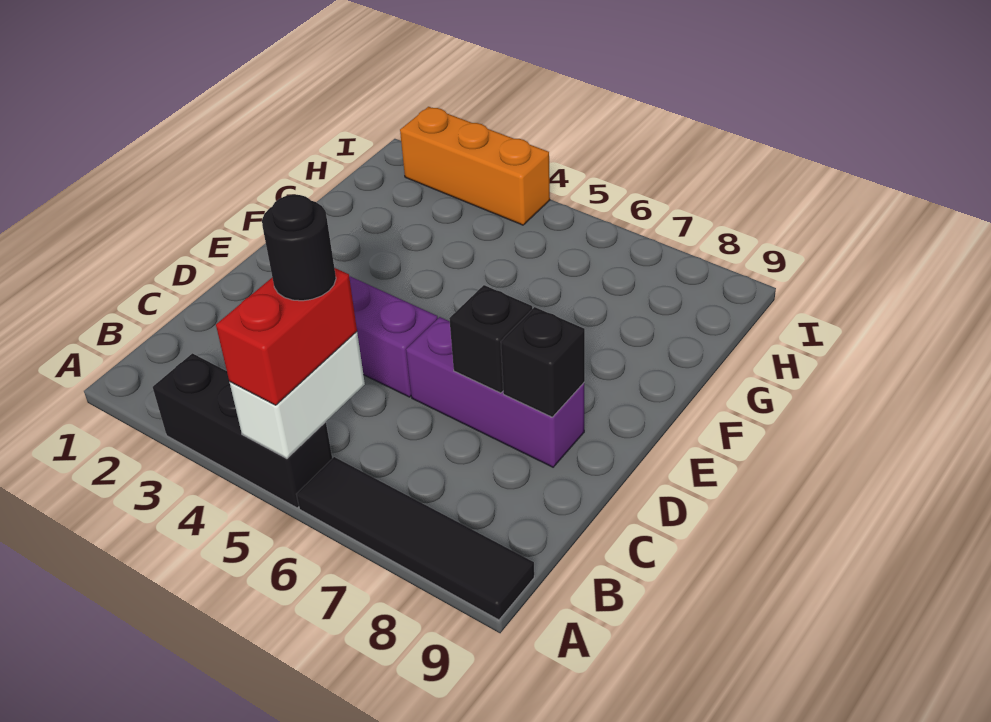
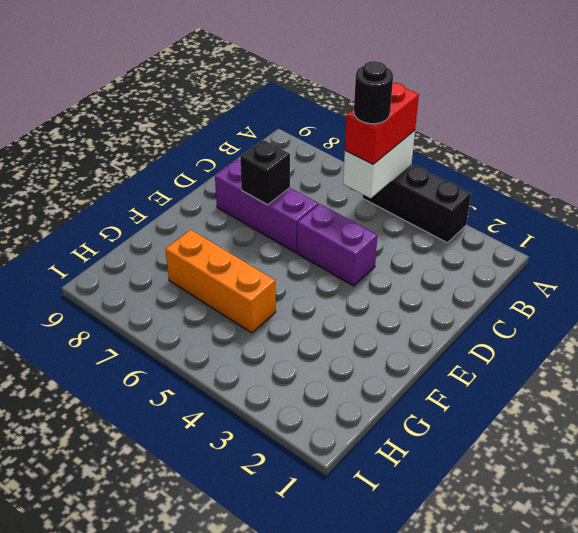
black tile A6:A9 level 1 -> none
black brick D8 level 2 -> none
orange brick I2:I4 level 1 -> orange brick G5:G7 level 1

